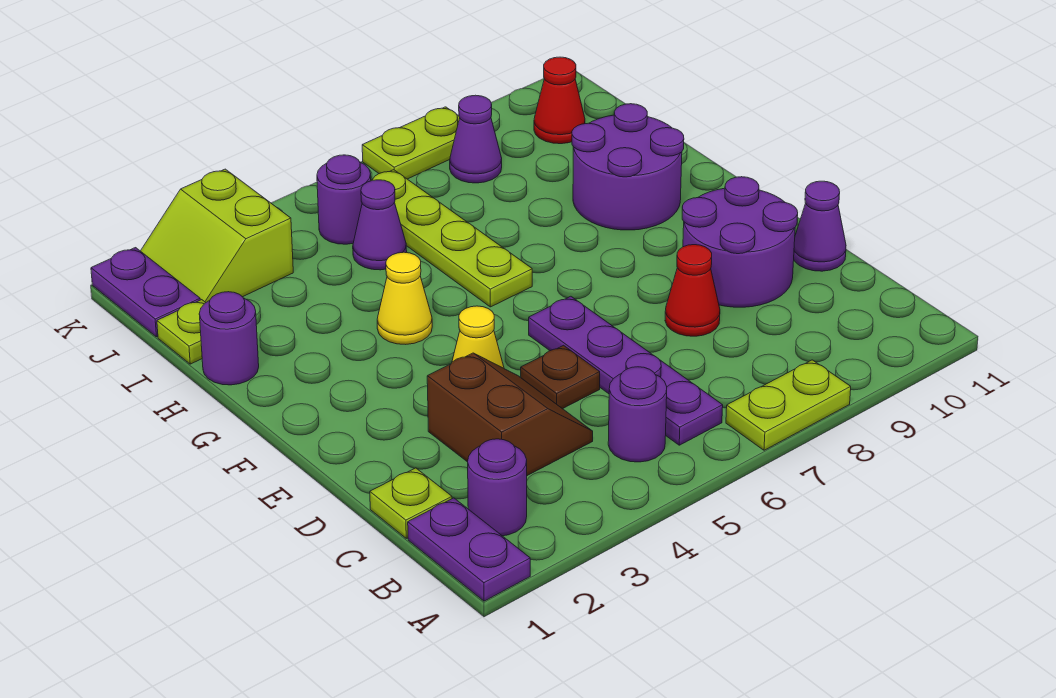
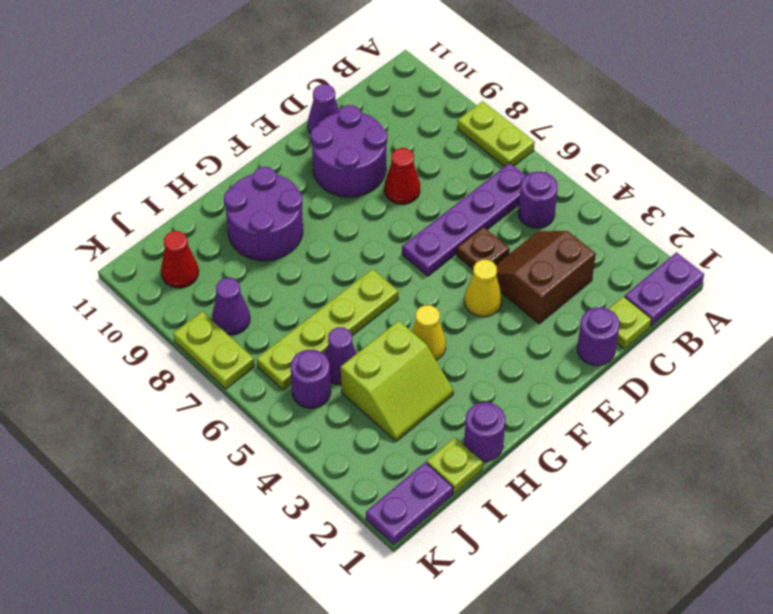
purple round brick B2 level 1 -> purple round brick D1 level 1
lime slope J2:K3 level 1 top 3 -> lime slope H3:I4 level 1 top 4

